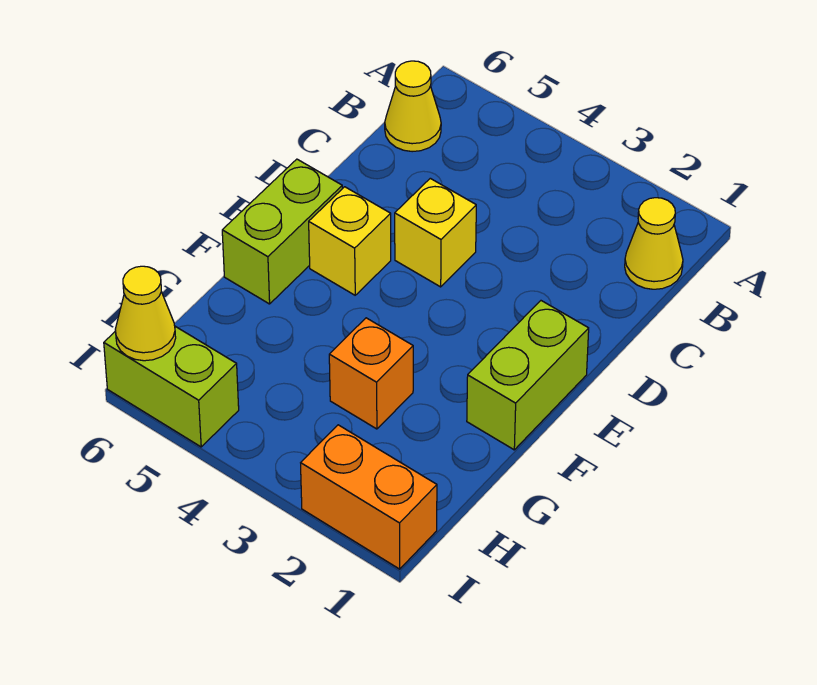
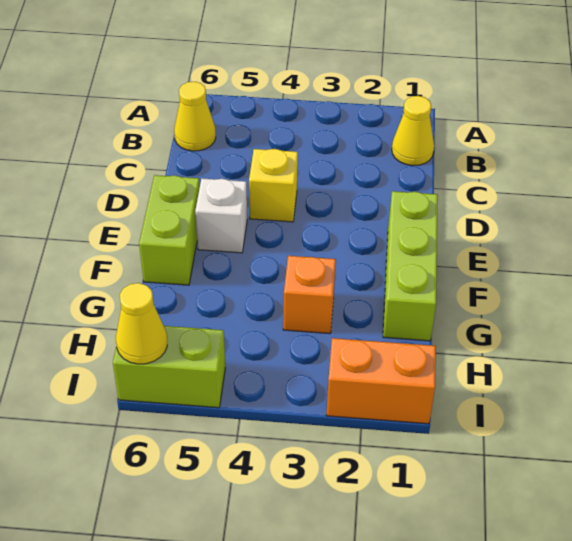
lime brick E1:F1 level 1 -> lime brick E1:G1 level 1
yellow brick E5 level 1 -> white brick E5 level 1

